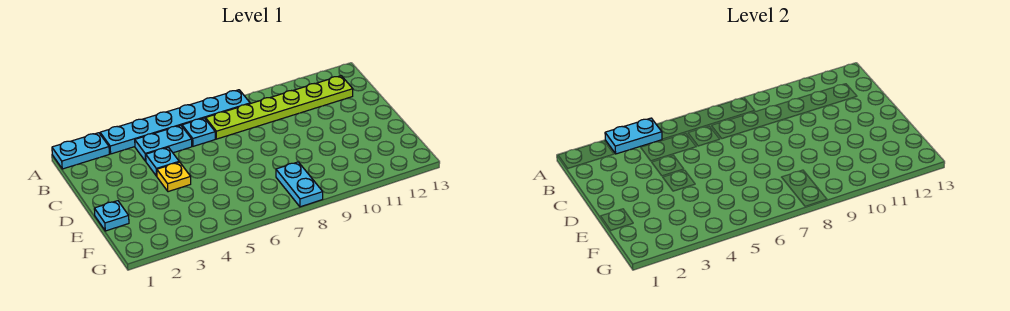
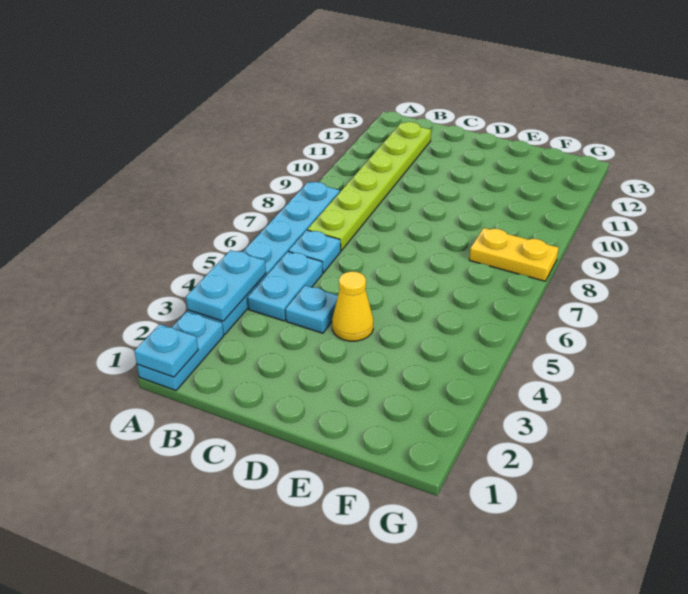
yellow plate D4 level 1 -> yellow cone D4 level 1
cyan plate E1 level 1 -> cyan plate A1 level 2
cyan plate F8:G8 level 1 -> yellow plate F8:G8 level 1

